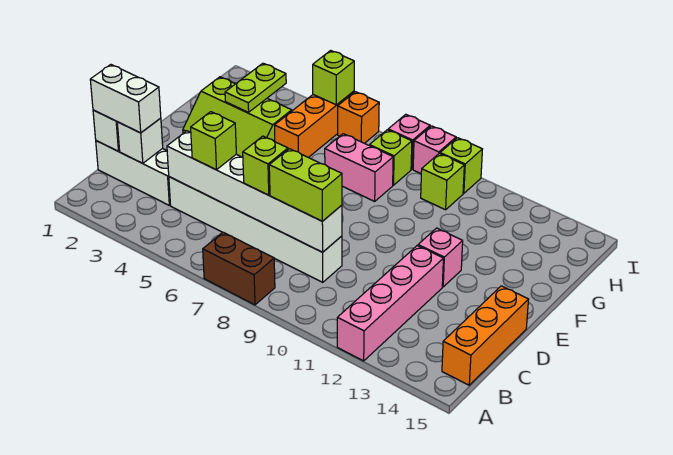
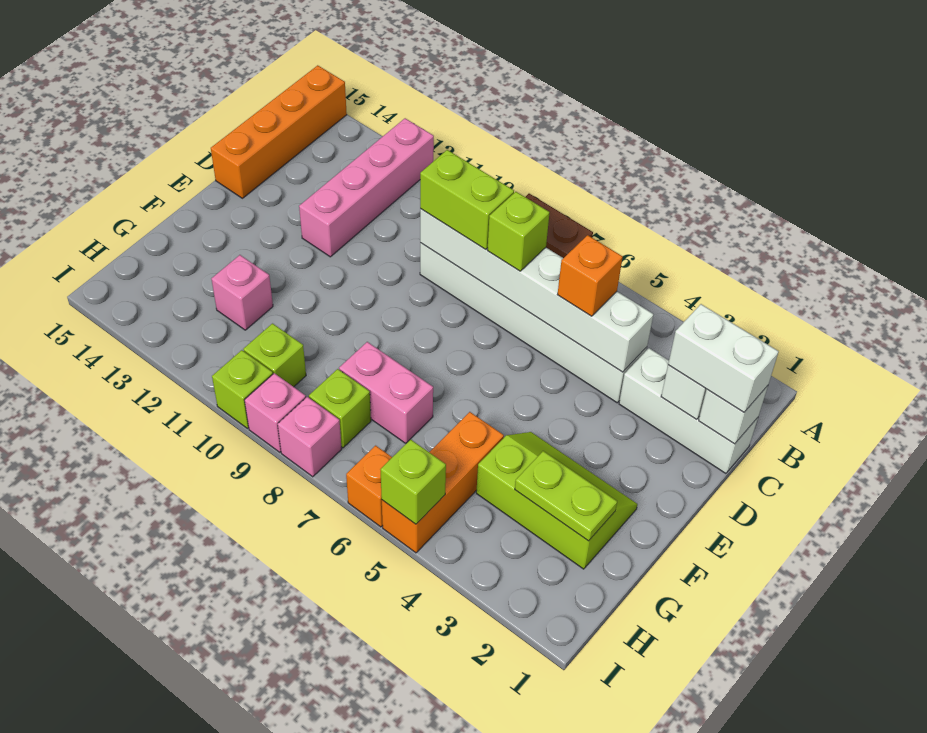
orange brick B15:D15 level 1 -> orange brick A15:D15 level 1
lime brick C5 level 3 -> orange brick C5 level 3
pink brick E12 level 1 -> pink brick G12 level 1
lime plate G3:H3 level 2 -> lime plate G2:G3 level 2

